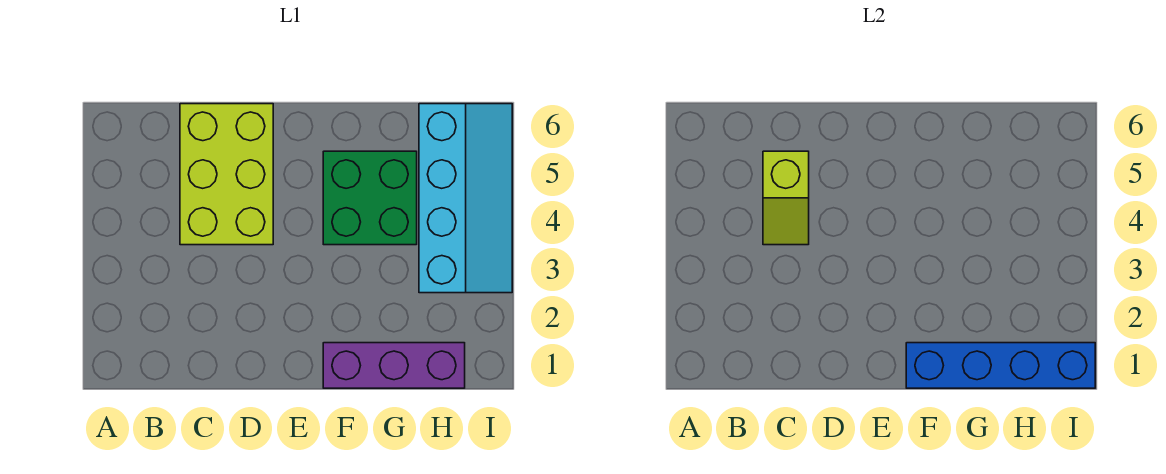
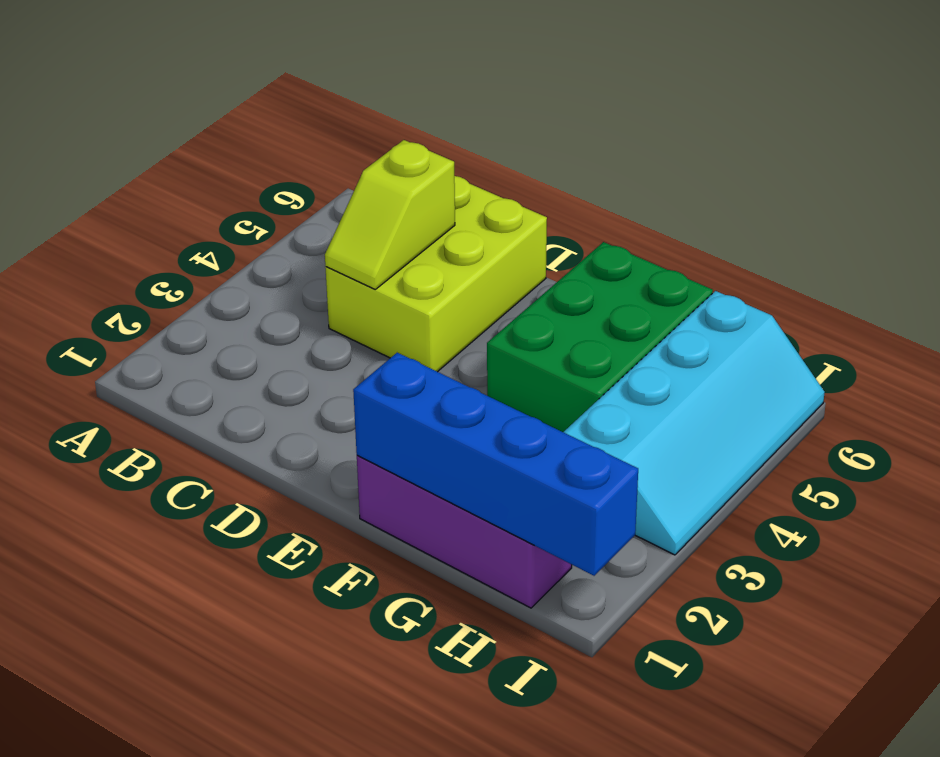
green brick F4:G5 level 1 -> green brick F4:G6 level 1

